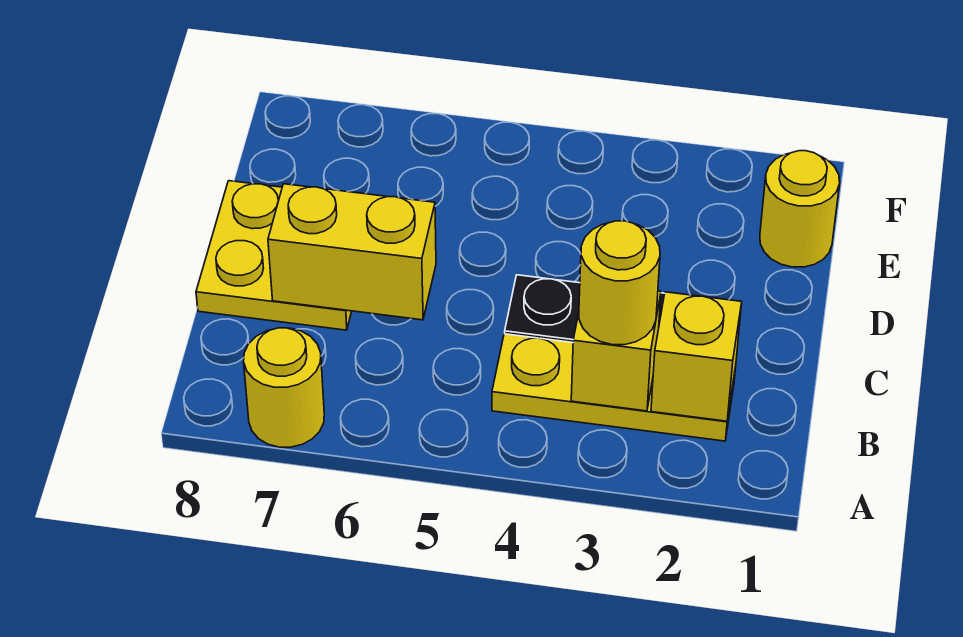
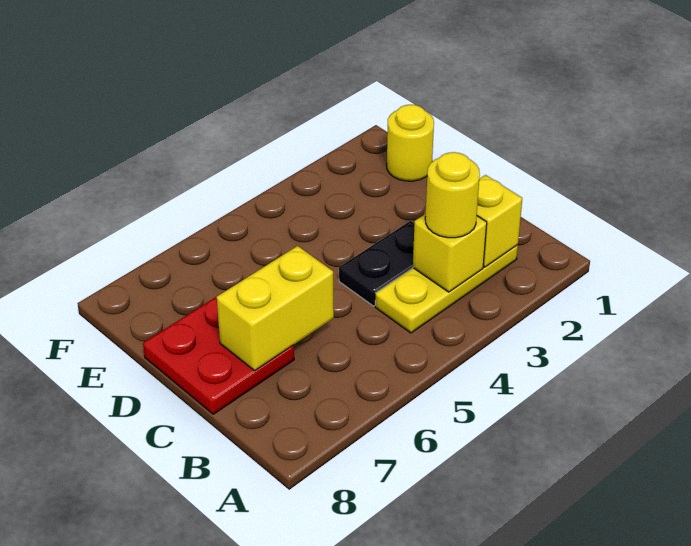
yellow round brick A7 level 1 -> none
yellow plate C7:D8 level 1 -> red plate C7:D8 level 1

